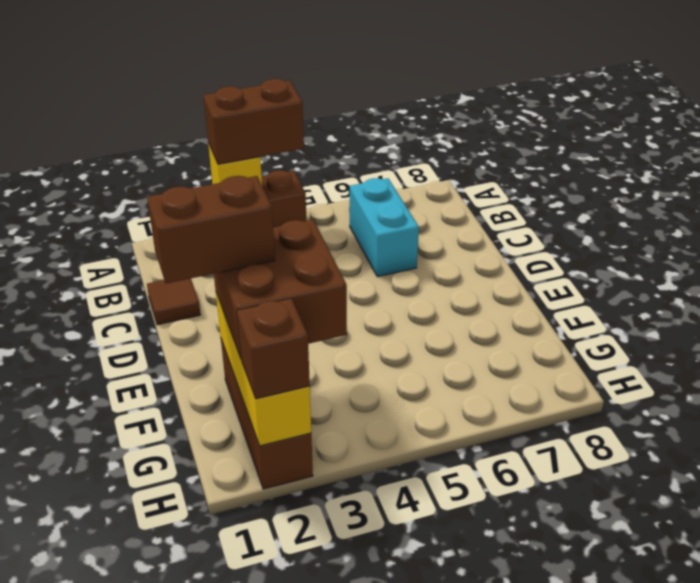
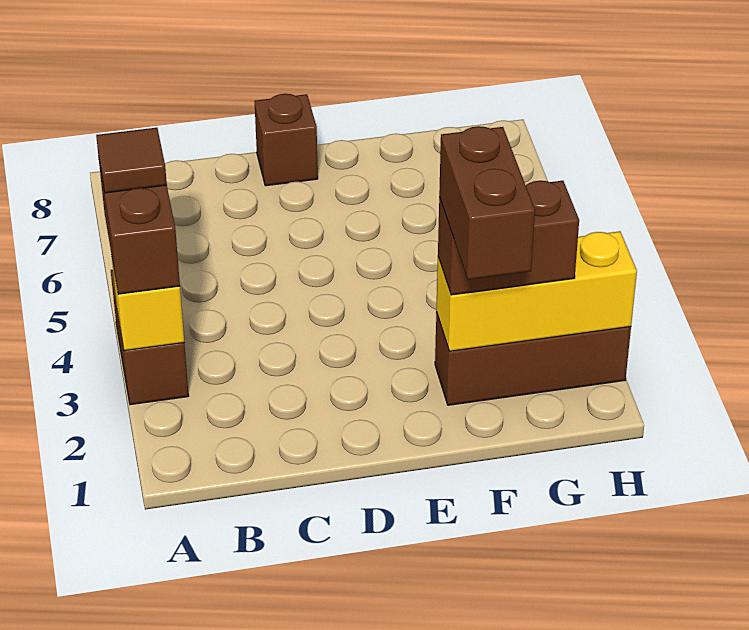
cyan brick B6:C6 level 1 -> none
brown tile C1 level 1 -> brown tile A4 level 4
brown brick F2:G3 level 3 -> brown brick F2:G2 level 3
brown brick H2 level 3 -> brown brick D8 level 1

